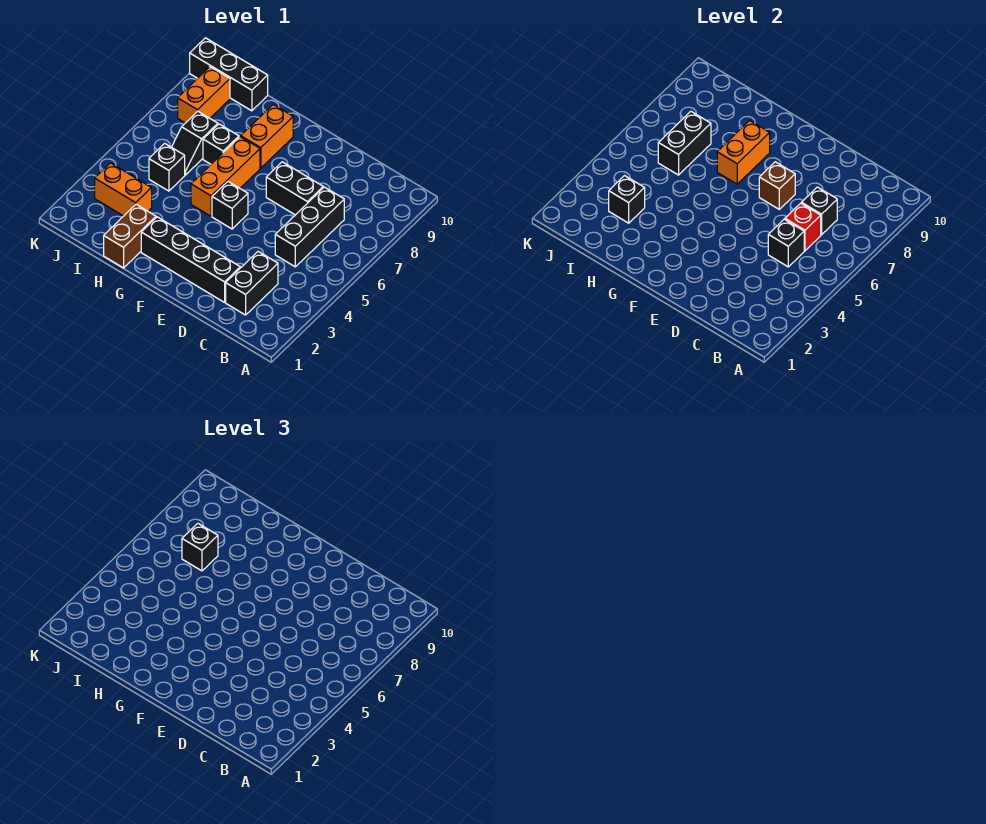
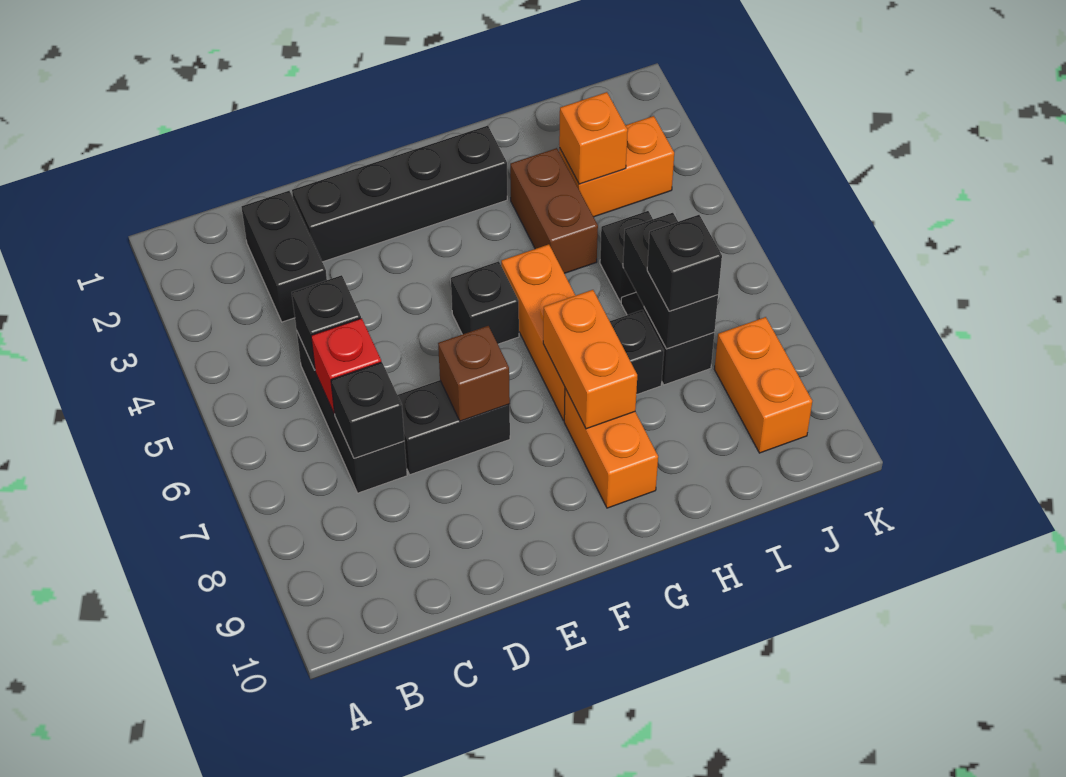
brown brick H1:H2 level 1 -> brown brick H3:H4 level 1
black brick I3 level 2 -> orange brick I3 level 2
black brick I10:K10 level 1 -> none

